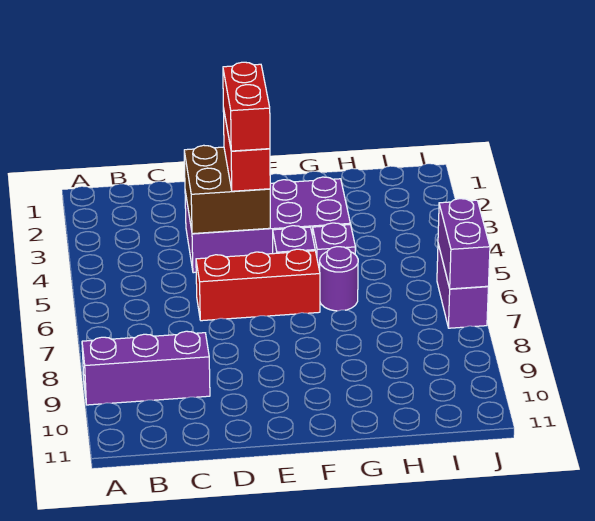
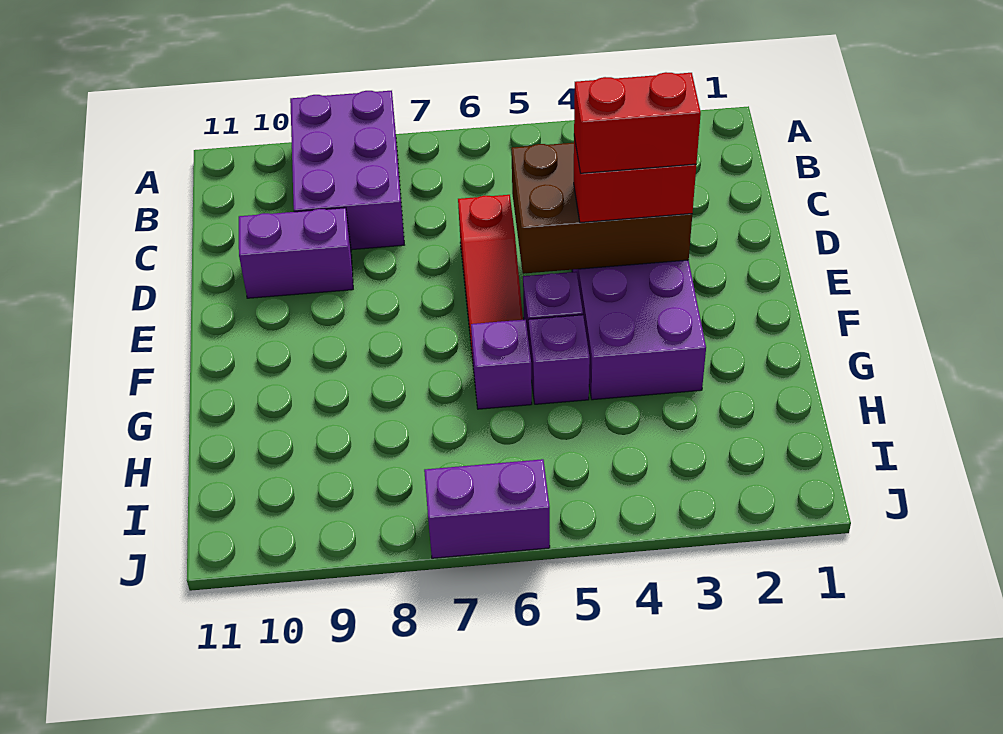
purple brick A9:C9 level 1 -> purple brick A8:C9 level 1
brown brick D3:E4 level 2 -> brown brick D3:E5 level 2
red brick D6:F6 level 1 -> red slope D6:F6 level 1 top D
purple round brick G6 level 1 -> purple brick G6 level 1
purple brick J6:J7 level 2 -> purple brick D9:D10 level 1

